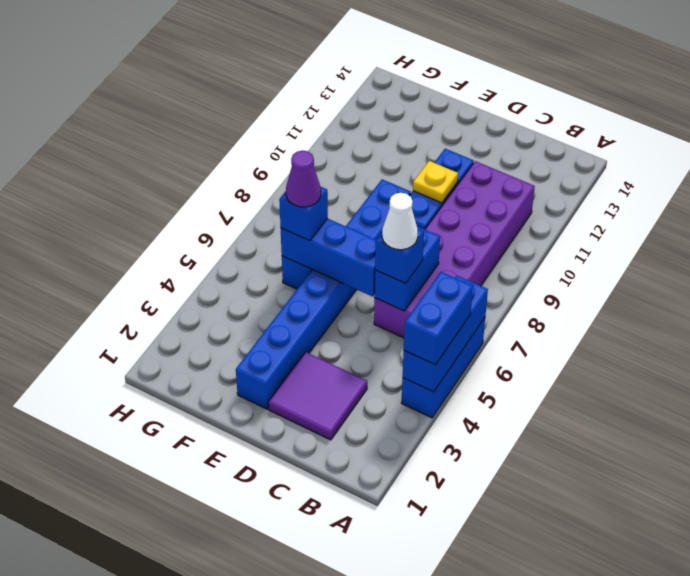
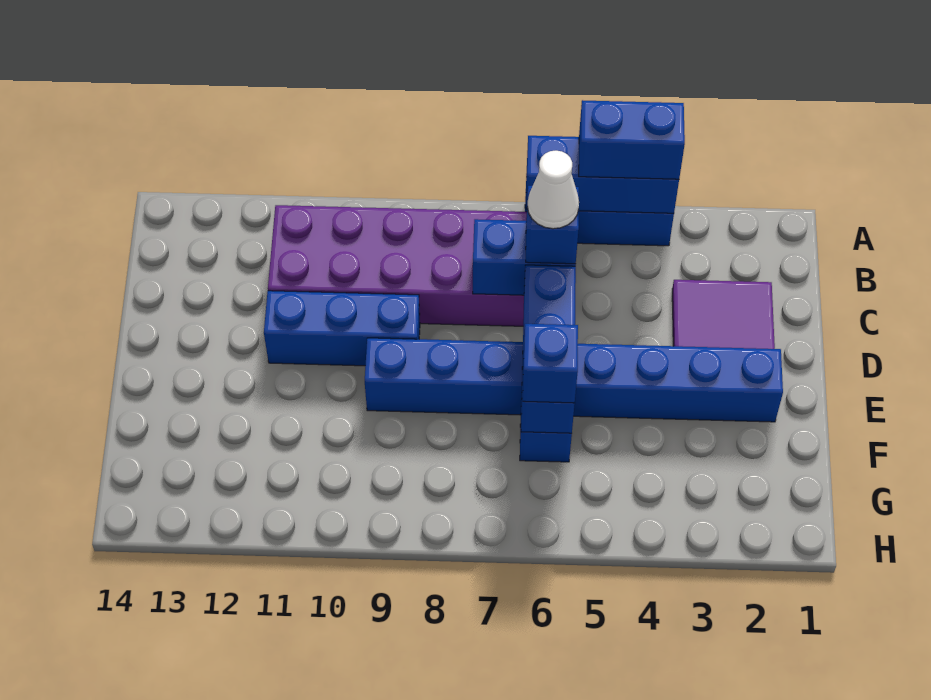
yellow plate D10 level 2 -> none
purple cone F6 level 4 -> none

